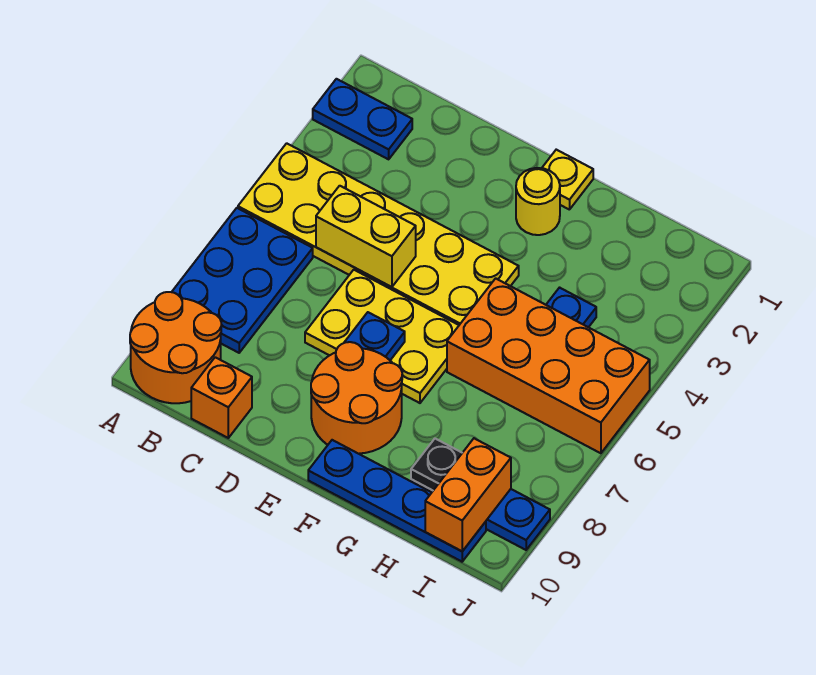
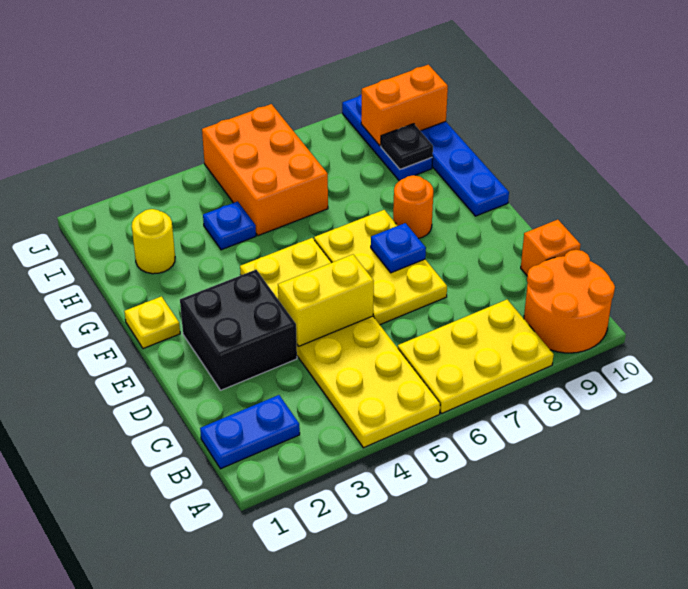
blue plate A2:B2 level 1 -> blue plate B1:B2 level 1
blue plate A6:B8 level 1 -> yellow plate A6:B8 level 1
yellow brick C5:D5 level 2 -> yellow brick D4:D5 level 2
none -> black brick D2:E3 level 1
orange round brick E8:F9 level 1 -> orange round brick F8 level 1
yellow round brick F2 level 1 -> yellow round brick H2 level 1
orange brick G5:J6 level 1 -> orange brick H5:J6 level 1

